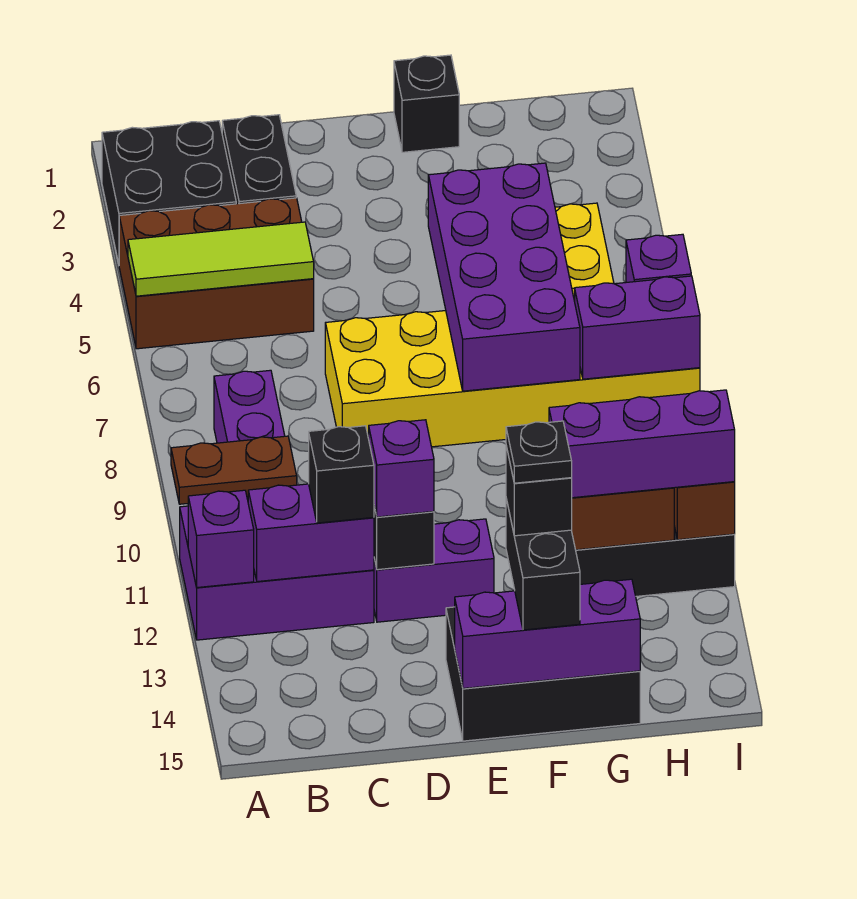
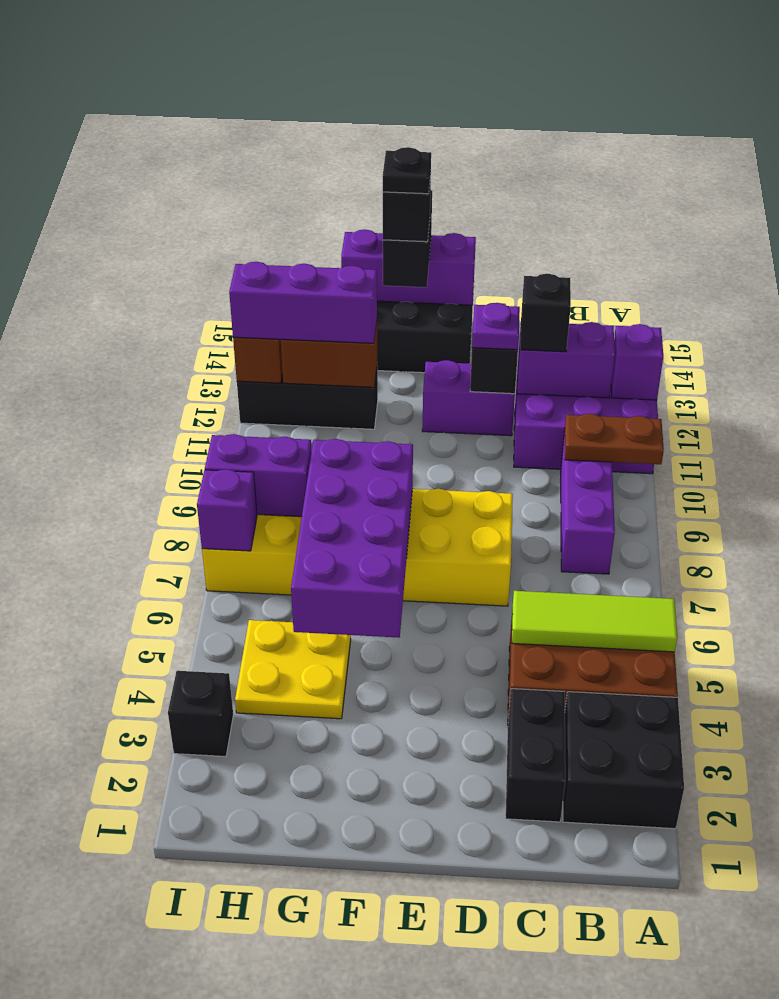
purple brick D12 level 3 -> purple plate D12 level 3
black brick F1 level 1 -> black brick I3 level 1

